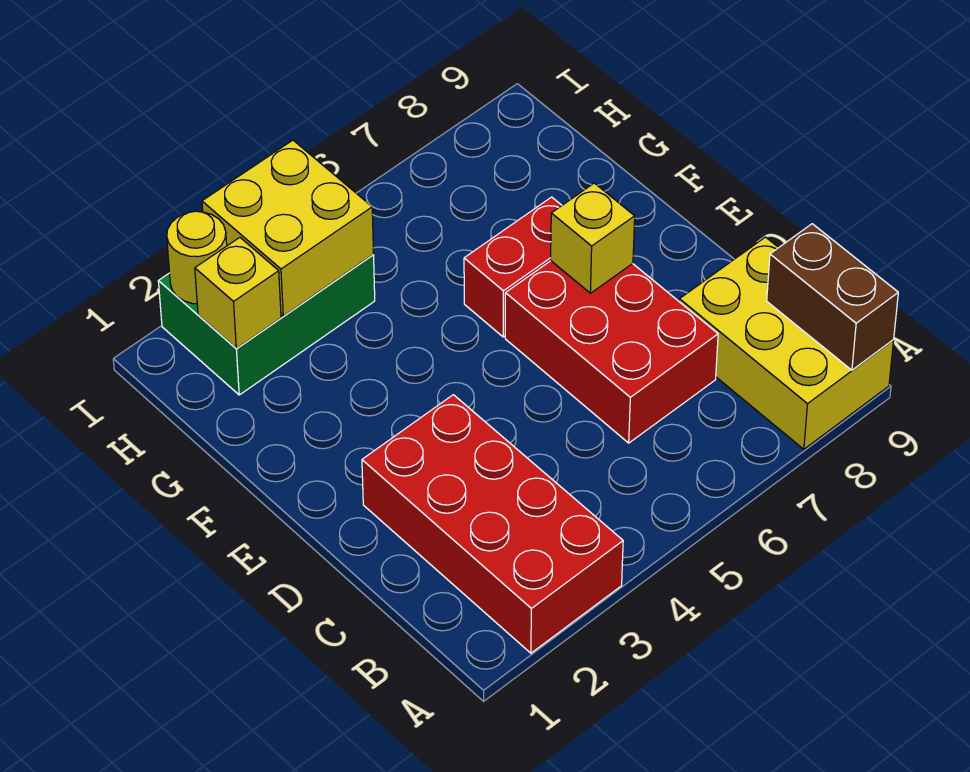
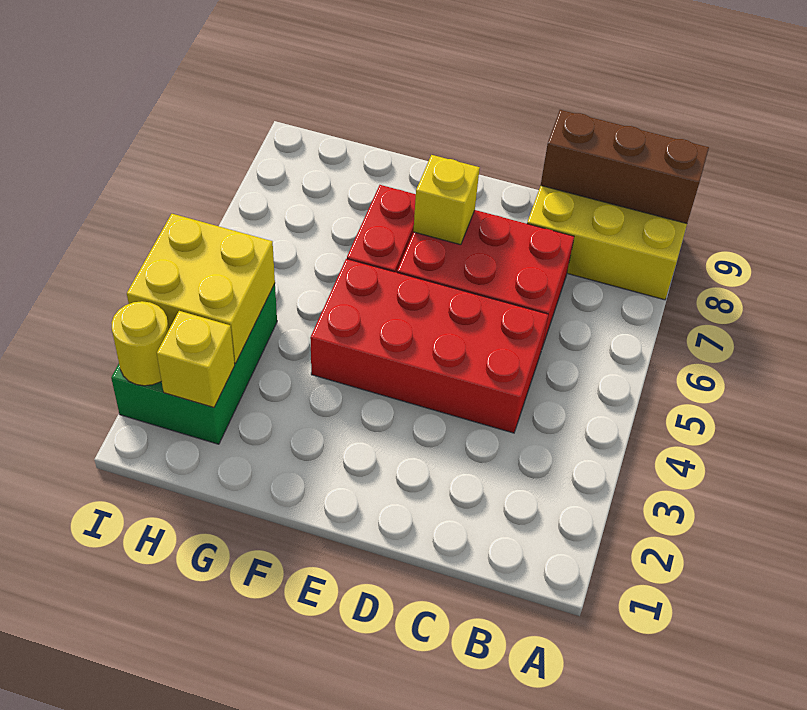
red brick A2:D3 level 1 -> red brick C4:F5 level 1
brown brick A9:B9 level 2 -> brown brick A9:C9 level 2

